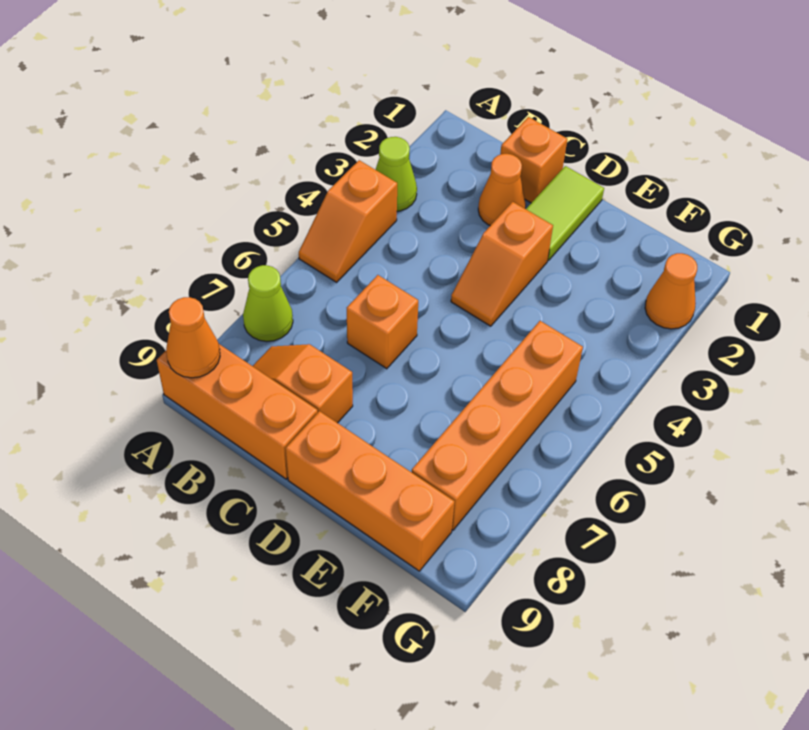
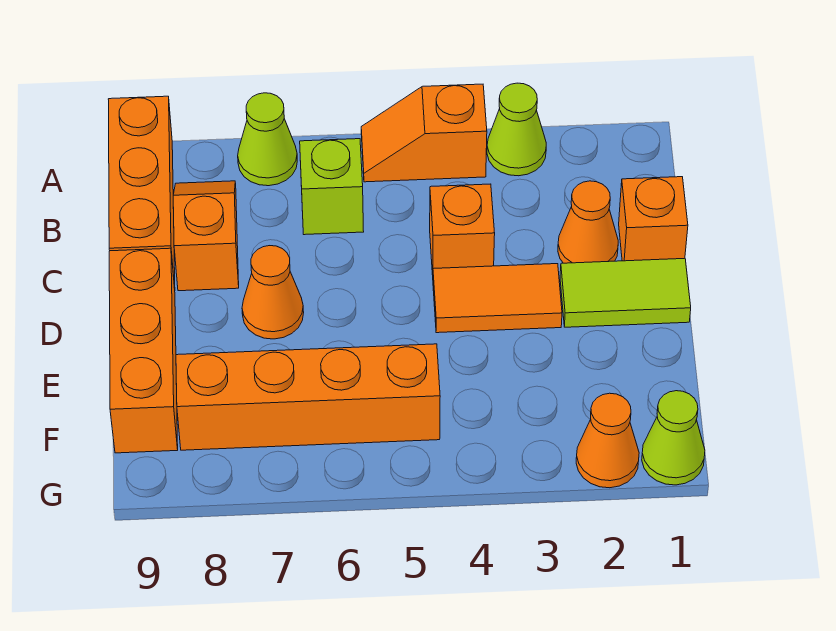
orange cone A9 level 2 -> orange cone D7 level 1
none -> lime brick B6 level 1
orange brick C6 level 1 -> orange brick C4 level 1
orange slope D3:D4 level 1 top 3 -> orange tile D3:D4 level 1
none -> lime cone G1 level 1

